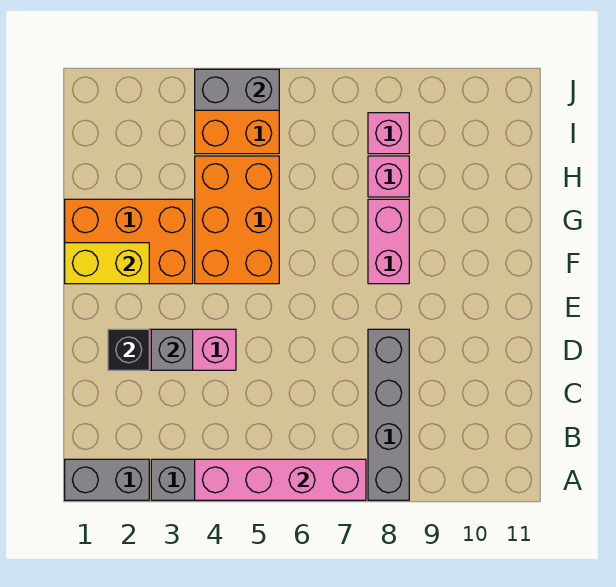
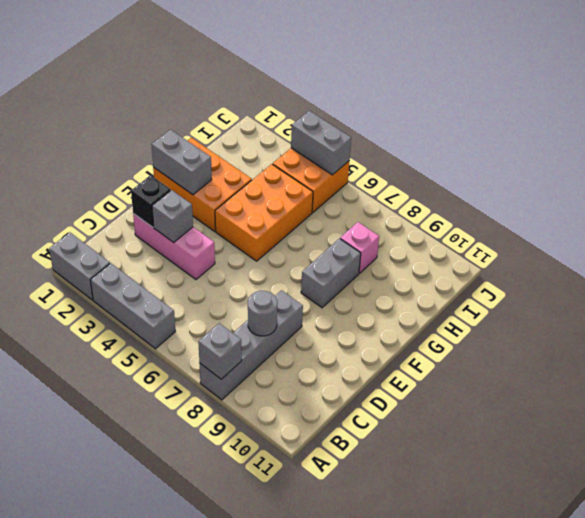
pink brick A4:A7 level 2 -> none
none -> grey brick A8 level 2
none -> grey round brick C8 level 2
yellow brick F1:F2 level 2 -> grey brick F1:F2 level 2
pink brick F8:G8 level 1 -> grey brick F8:G8 level 1
pink brick I8 level 1 -> none

